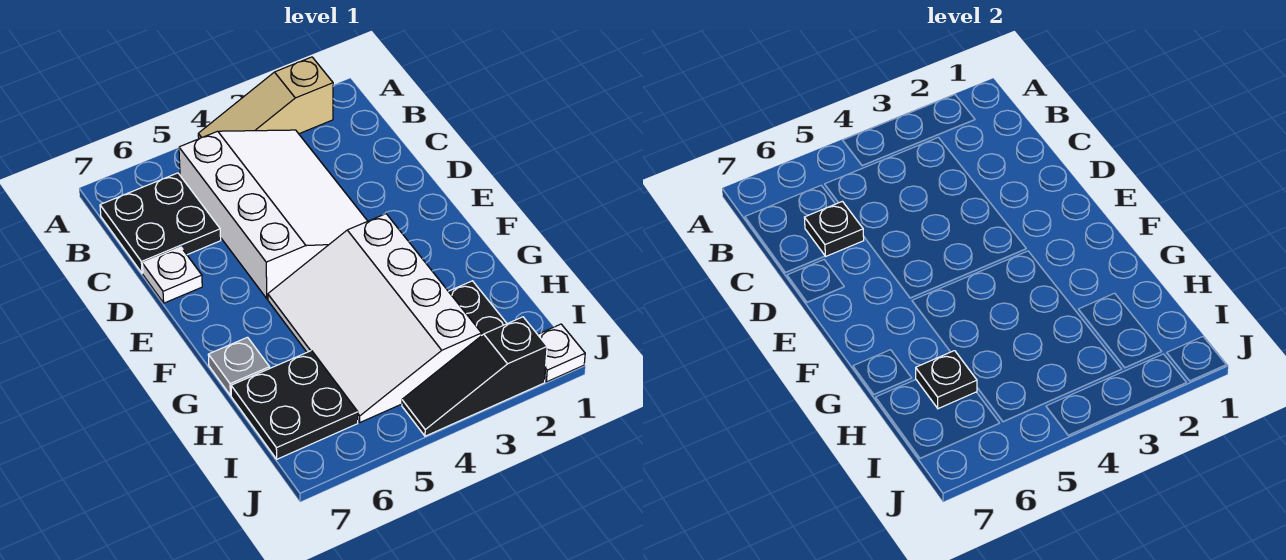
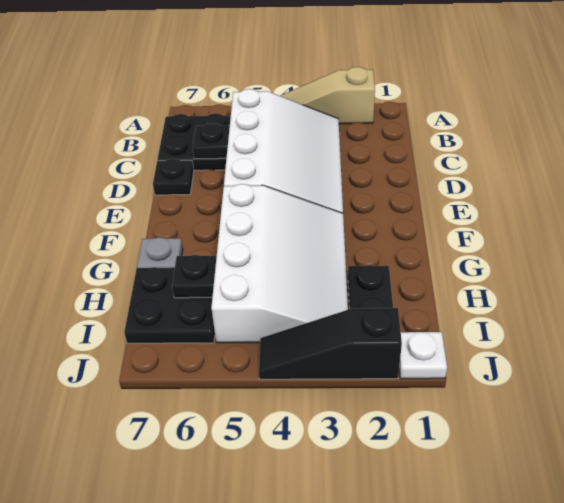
white plate D7 level 1 -> black plate D7 level 1
white slope F3:I5 level 1 top 3 -> white slope F3:I5 level 1 top 5

